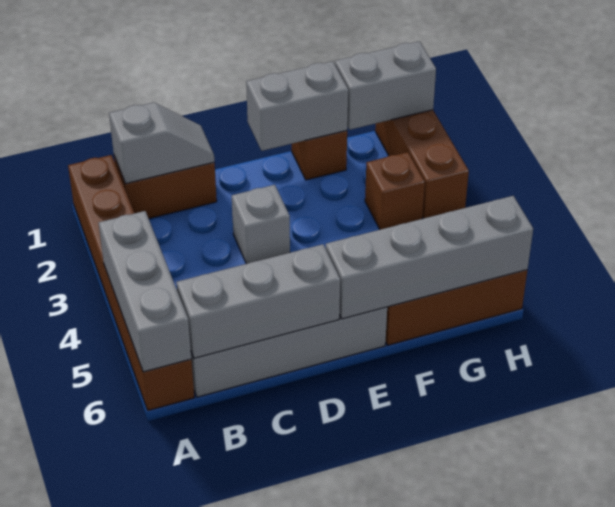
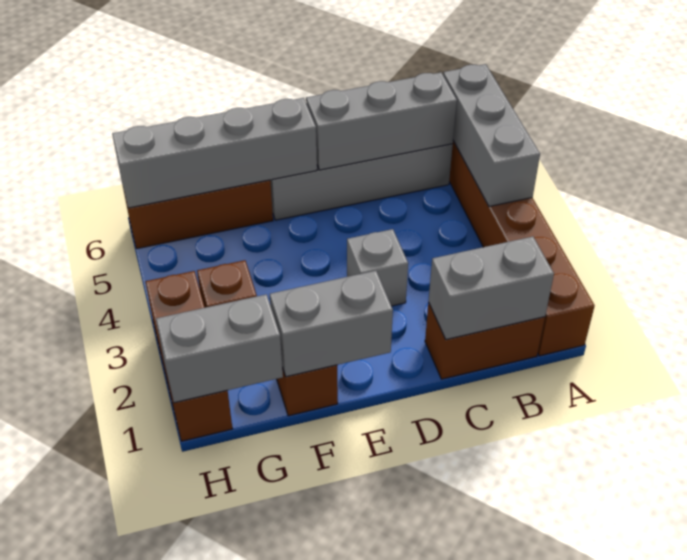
grey slope B1:C1 level 2 top B -> grey brick B1:C1 level 2

